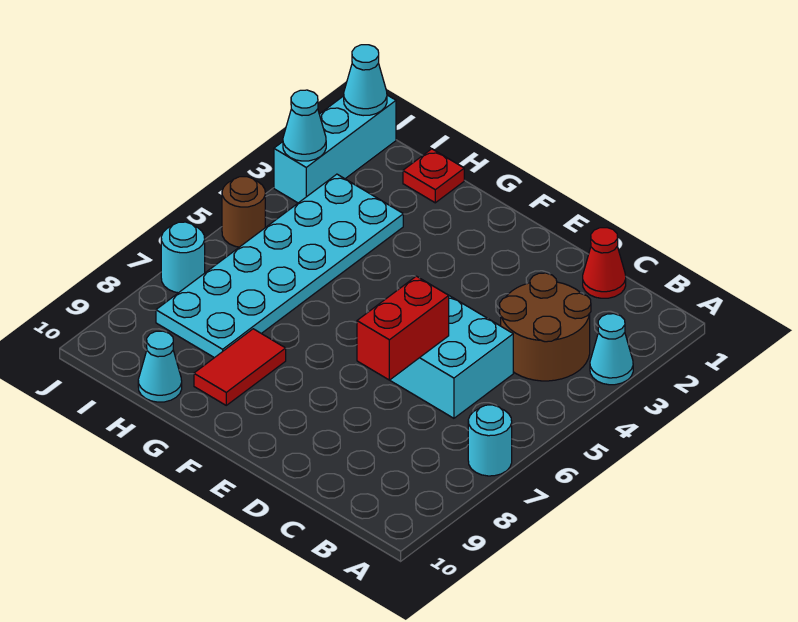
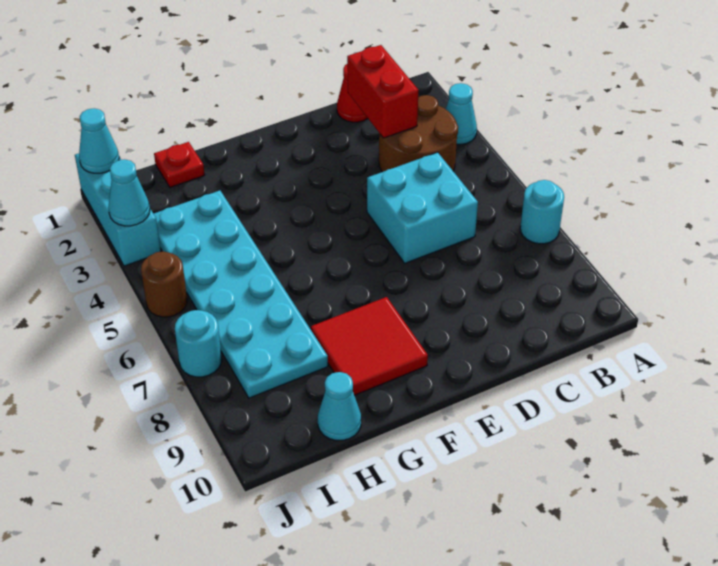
red brick D6:D7 level 2 -> red brick C2:C3 level 2
red tile G8:G9 level 1 -> red tile F8:G9 level 1

